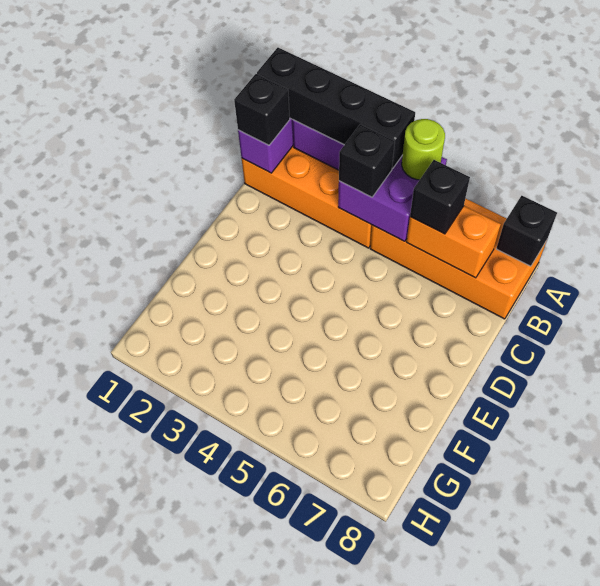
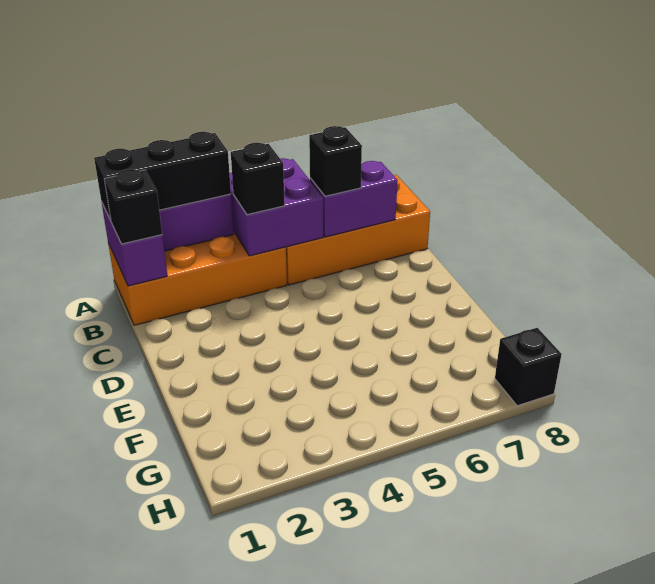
black brick A1:A4 level 3 -> black brick A1:A3 level 3
lime round brick A5 level 3 -> none
black brick A8 level 2 -> black brick H8 level 1
orange brick B6:B7 level 2 -> purple brick B6:B7 level 2

